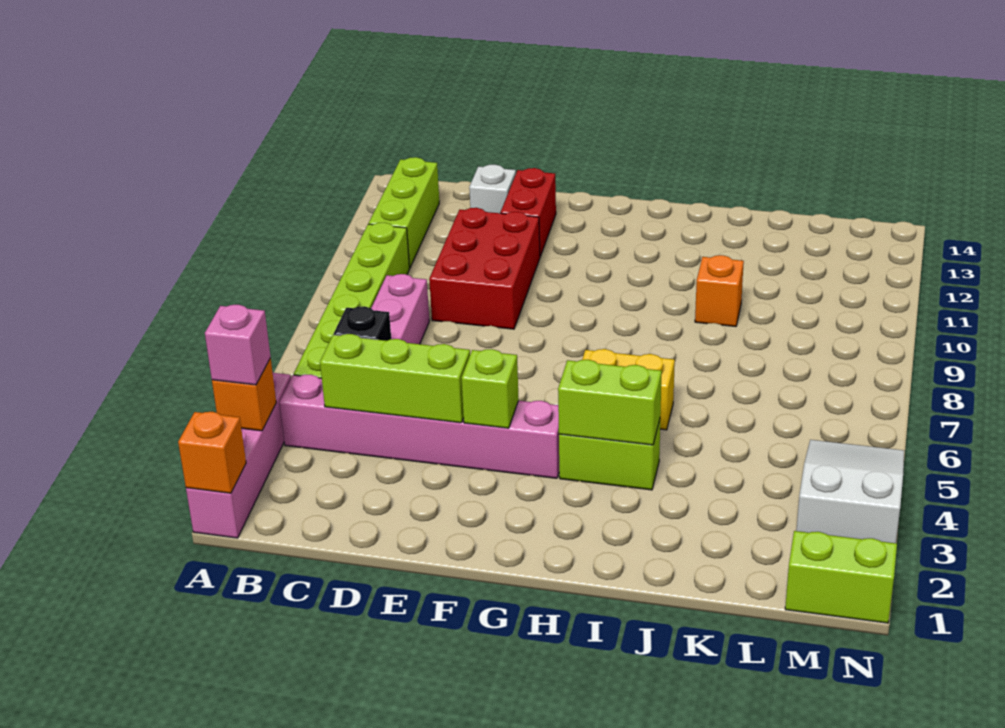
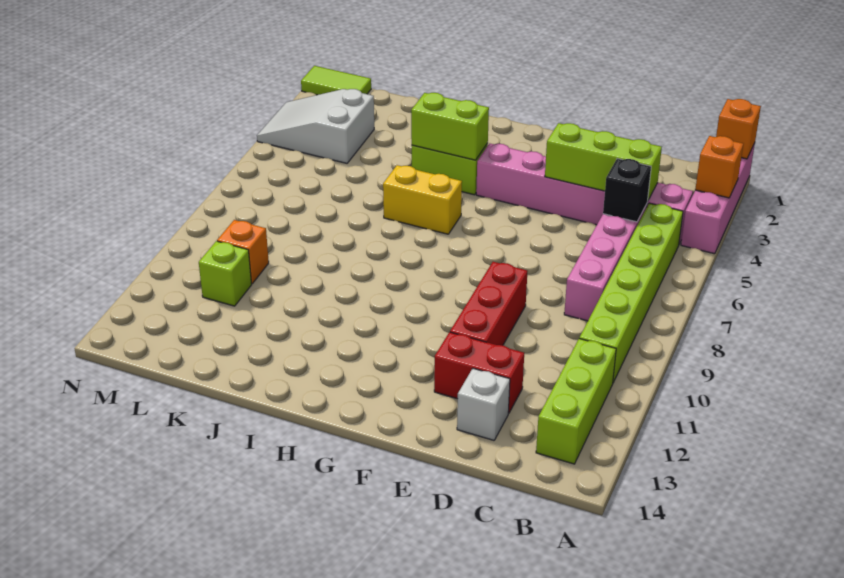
pink brick A3 level 3 -> none
red brick D9:E11 level 1 -> red brick E9:E11 level 1
red brick E12:E13 level 1 -> red brick D12:E12 level 1
lime brick F4 level 2 -> lime brick L11 level 1
orange brick J10 level 1 -> orange brick L10 level 1
lime brick M1:N1 level 1 -> lime tile M1:N1 level 1
white slope M3:N5 level 1 top 3 -> white slope L3:N4 level 1 top L

